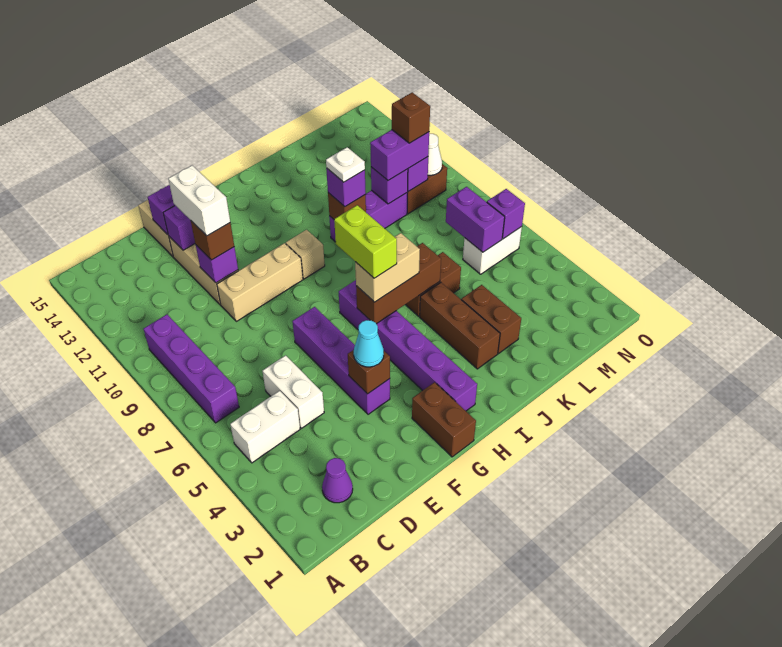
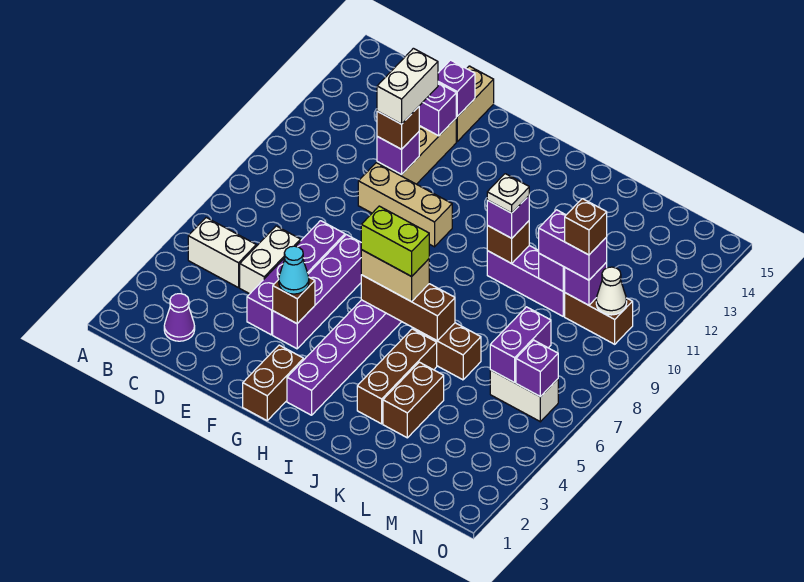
purple brick B7:B10 level 1 -> purple brick E4:E7 level 1
lime brick H6:H7 level 4 -> lime brick H6:I6 level 4
tan brick H10 level 1 -> none

